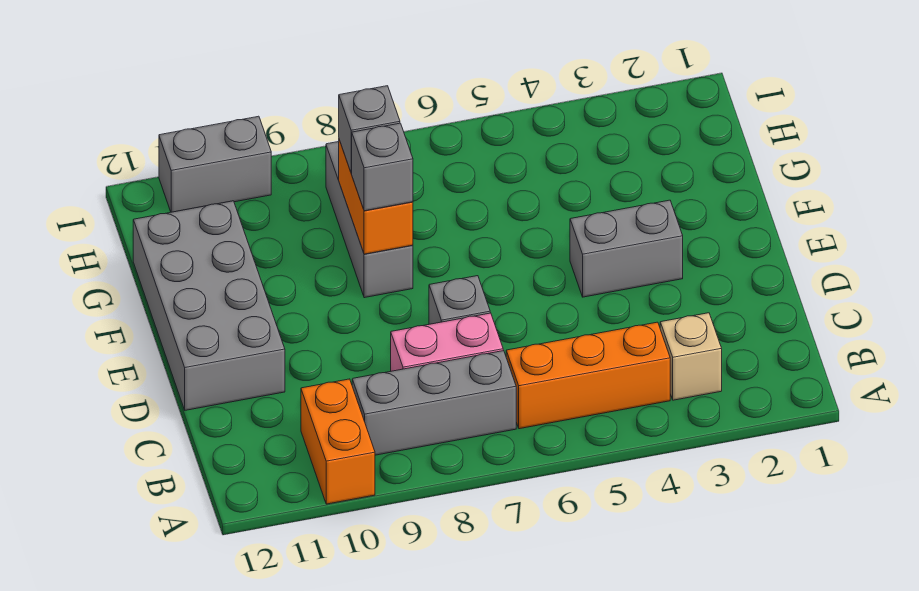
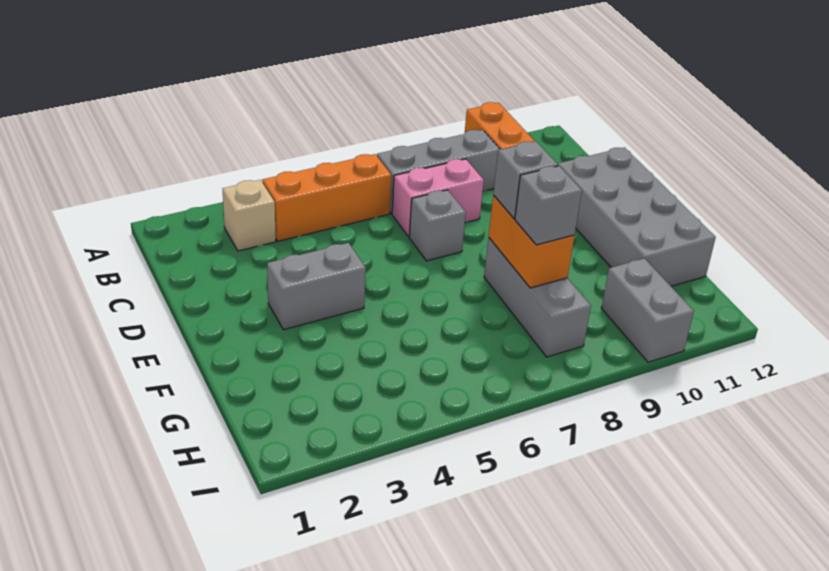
grey brick I10:I11 level 1 -> grey brick H10:I10 level 1

